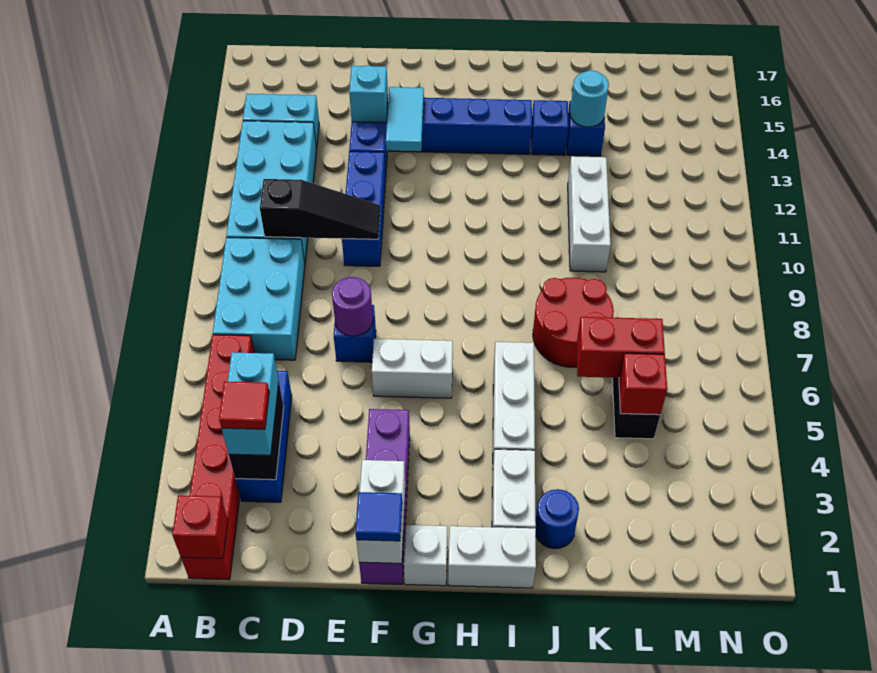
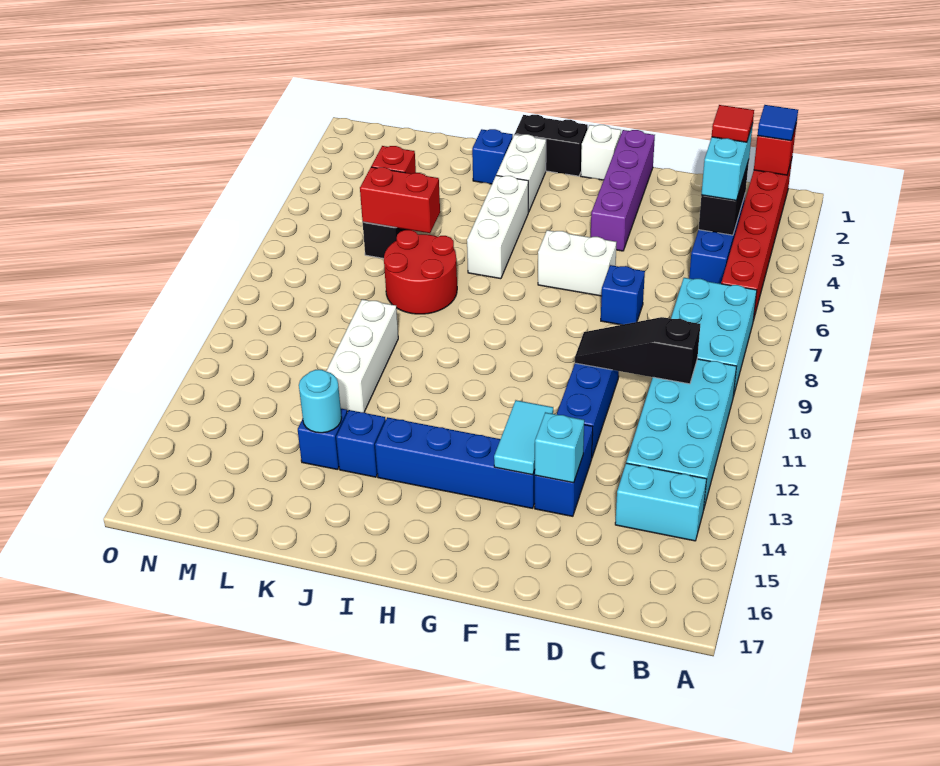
purple round brick E7 level 2 -> none
white brick F1:F2 level 2 -> none
blue tile F1 level 3 -> blue tile B1 level 3
white brick H1:I1 level 1 -> black brick H1:I1 level 1
blue round brick J2 level 1 -> blue brick J2 level 1

